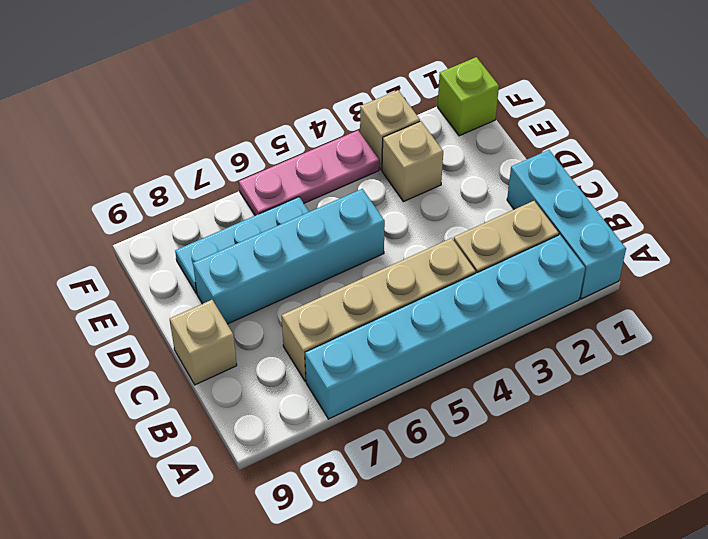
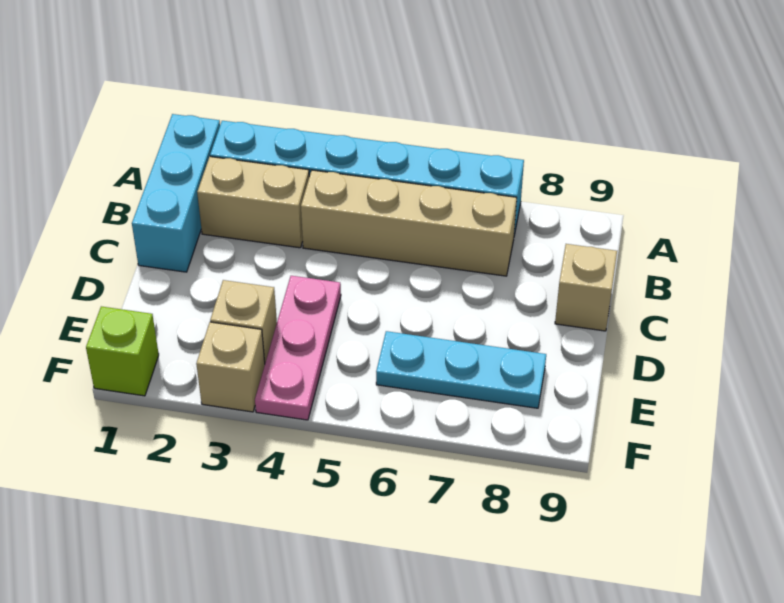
cyan brick D5:D8 level 1 -> none
pink plate F4:F6 level 1 -> pink plate D4:F4 level 1

